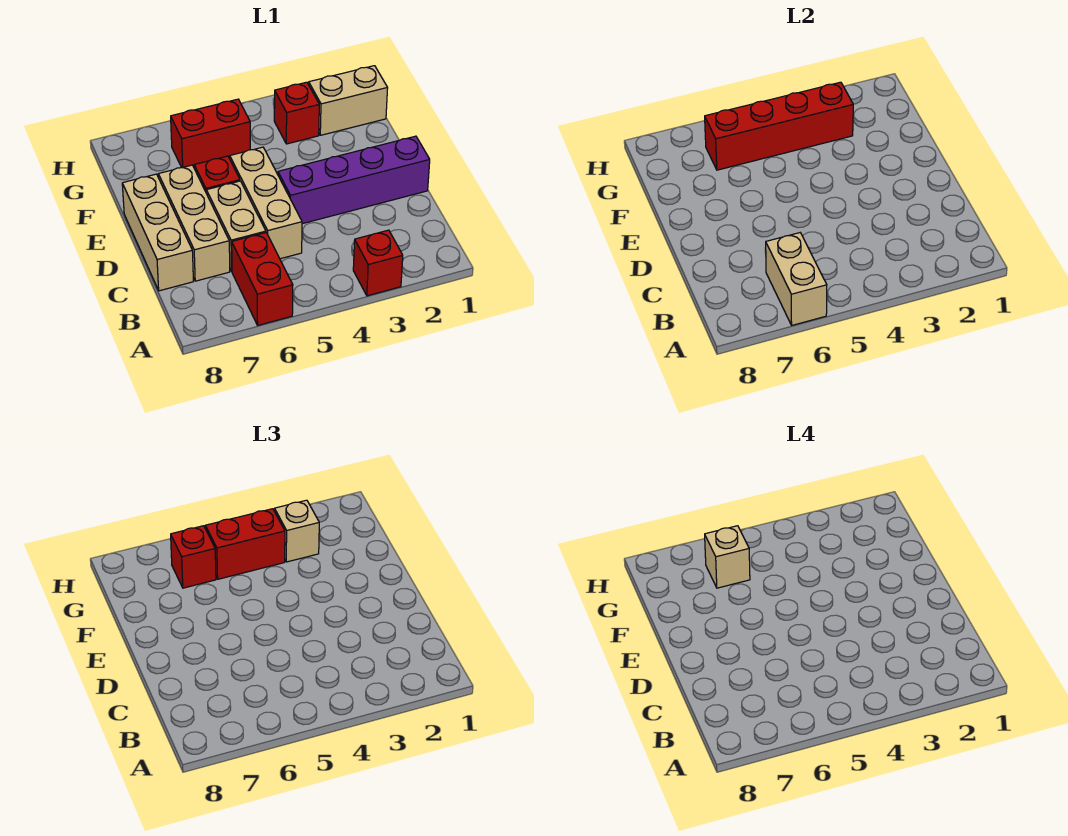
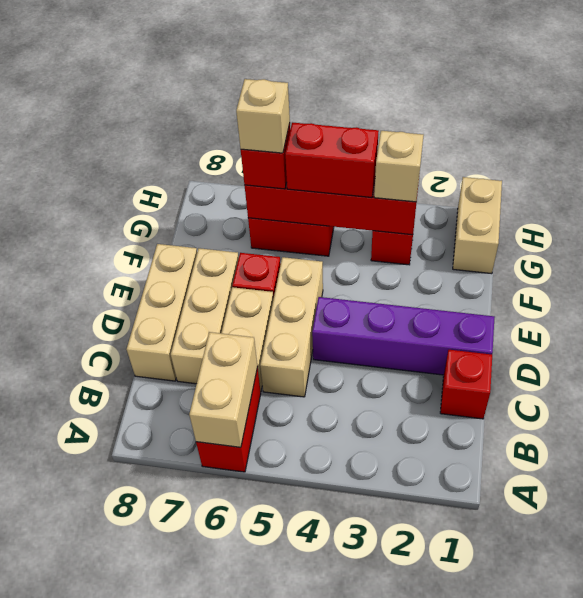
red brick A3 level 1 -> red brick C1 level 1
tan brick G1:G2 level 1 -> tan brick G1:H1 level 1

